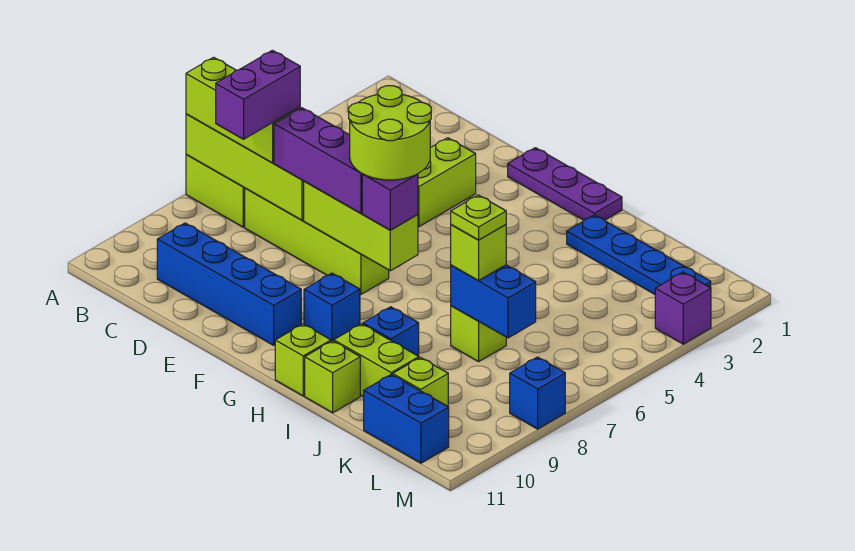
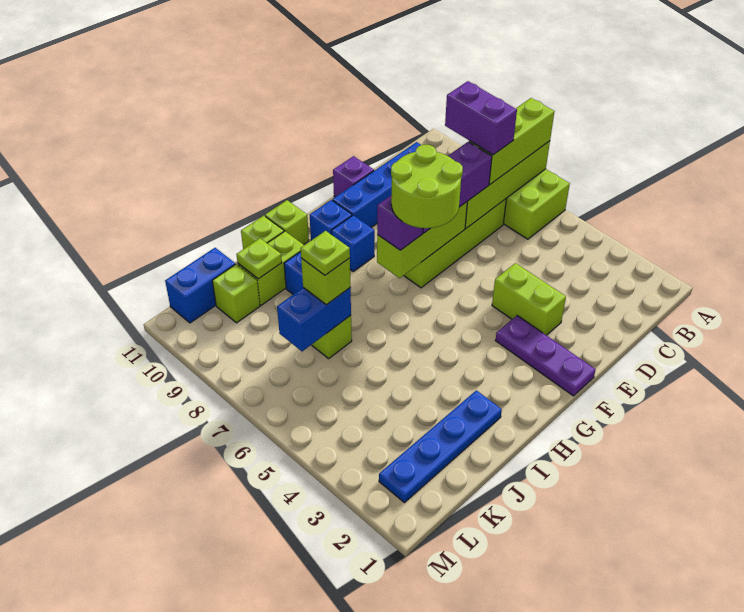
purple plate F1:H1 level 1 -> purple plate F1:F3 level 1
none -> lime plate J10 level 2
purple brick M3 level 1 -> purple brick E11 level 1
blue brick M8 level 1 -> blue brick G10 level 1

